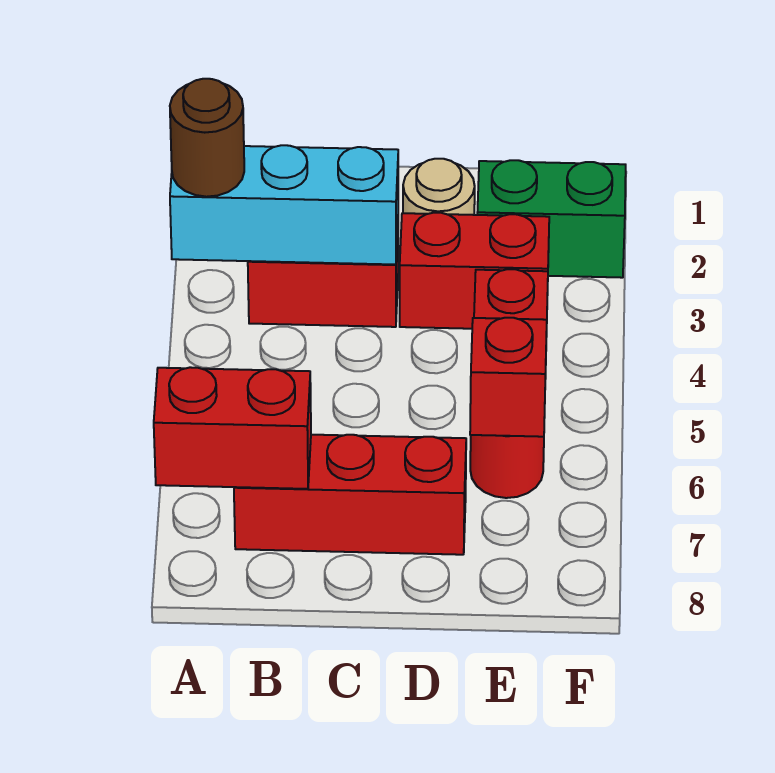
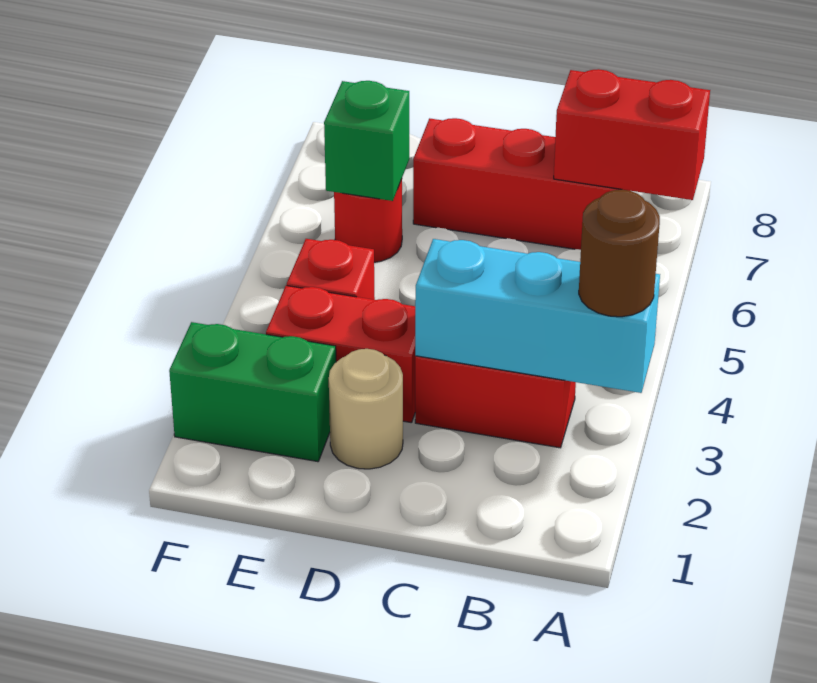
red brick E6 level 2 -> green brick E6 level 2

